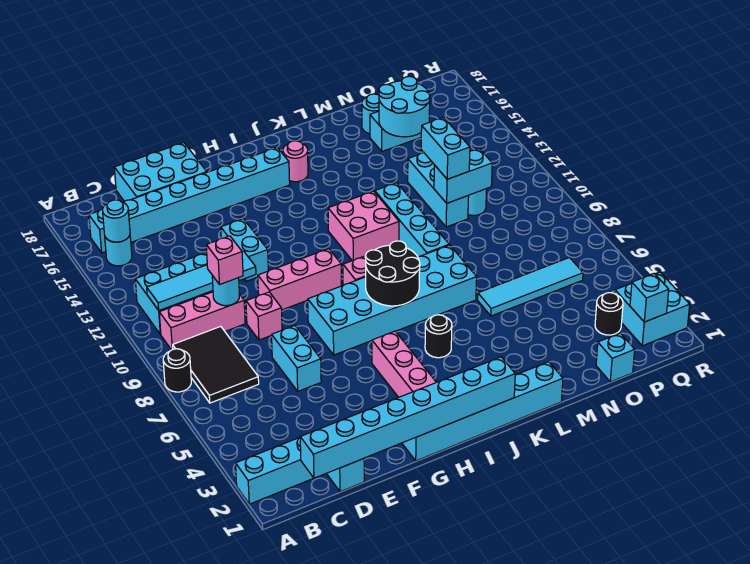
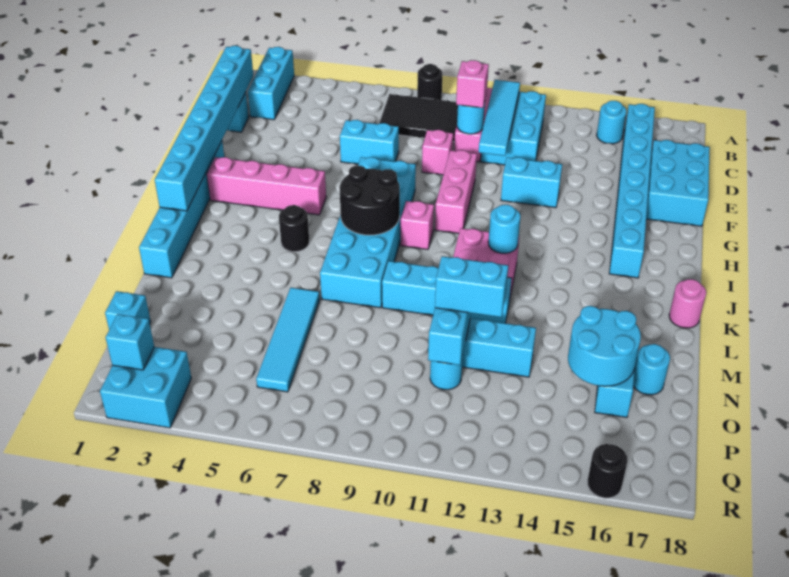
cyan round brick B15 level 2 -> cyan round brick J12 level 2
pink round brick J16 level 1 -> pink round brick K18 level 1
black round brick P3 level 1 -> black round brick R16 level 1

